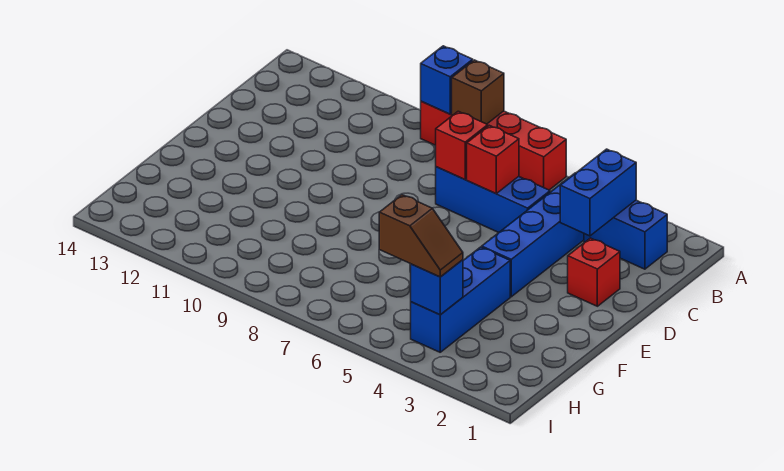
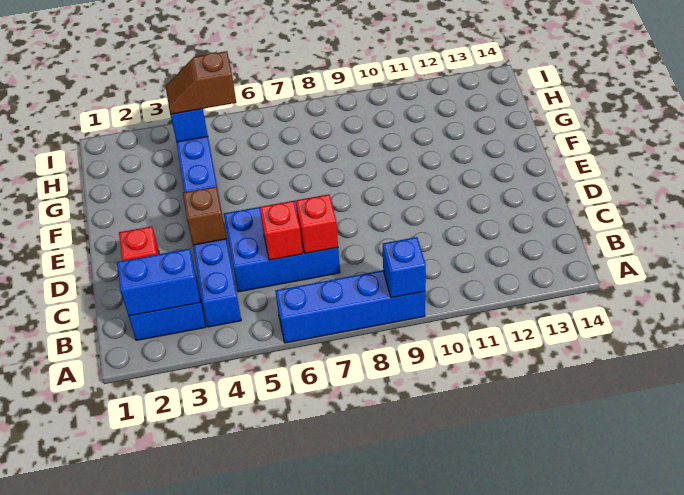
red brick A6:A9 level 1 -> blue brick A6:A9 level 1
brown brick A8 level 2 -> brown brick D4 level 2
blue brick B3:C3 level 2 -> blue brick B2:B3 level 2
blue brick C5:C7 level 1 -> blue brick C5:D7 level 1

